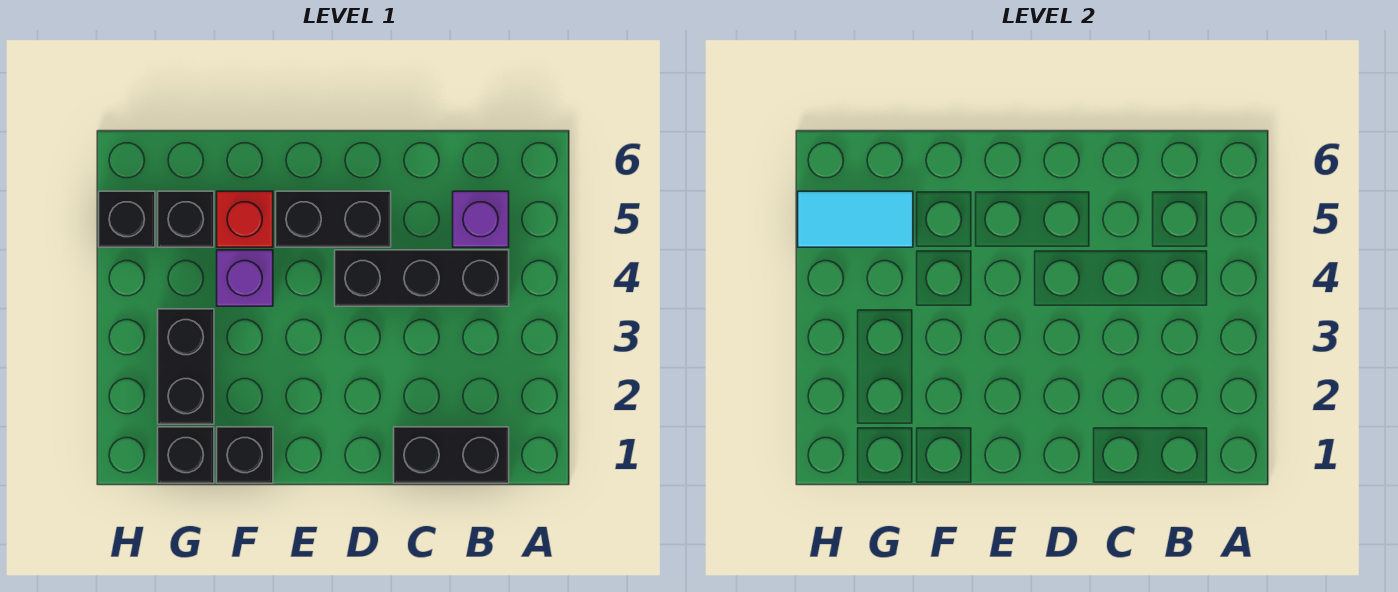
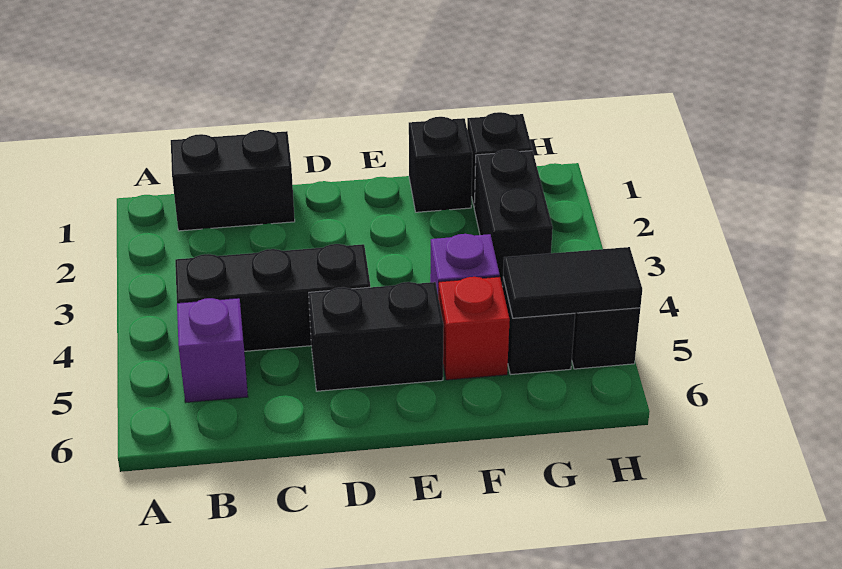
cyan tile G5:H5 level 2 -> black tile G5:H5 level 2

